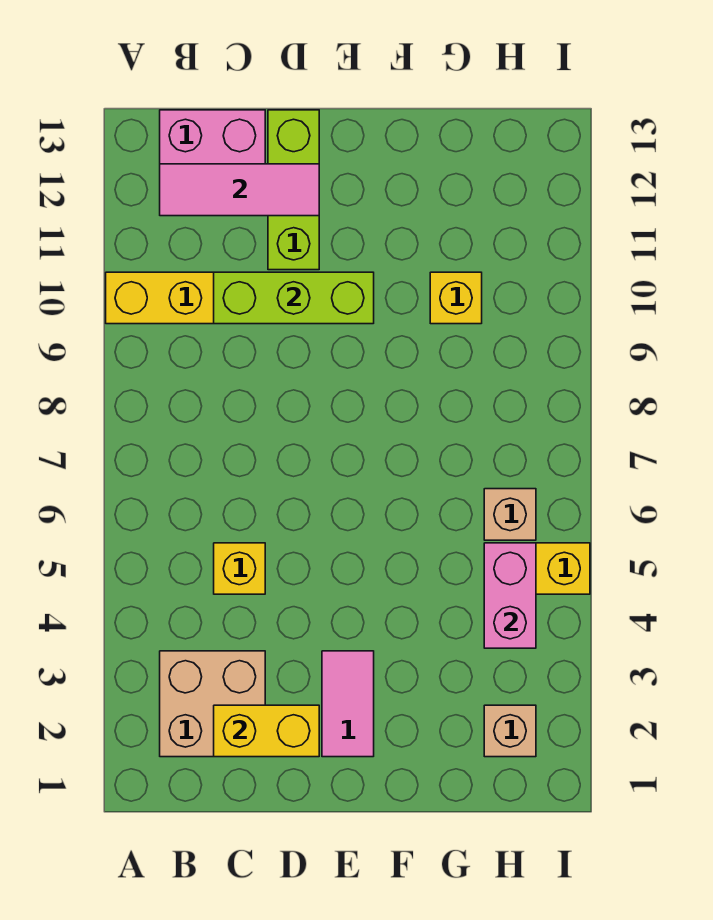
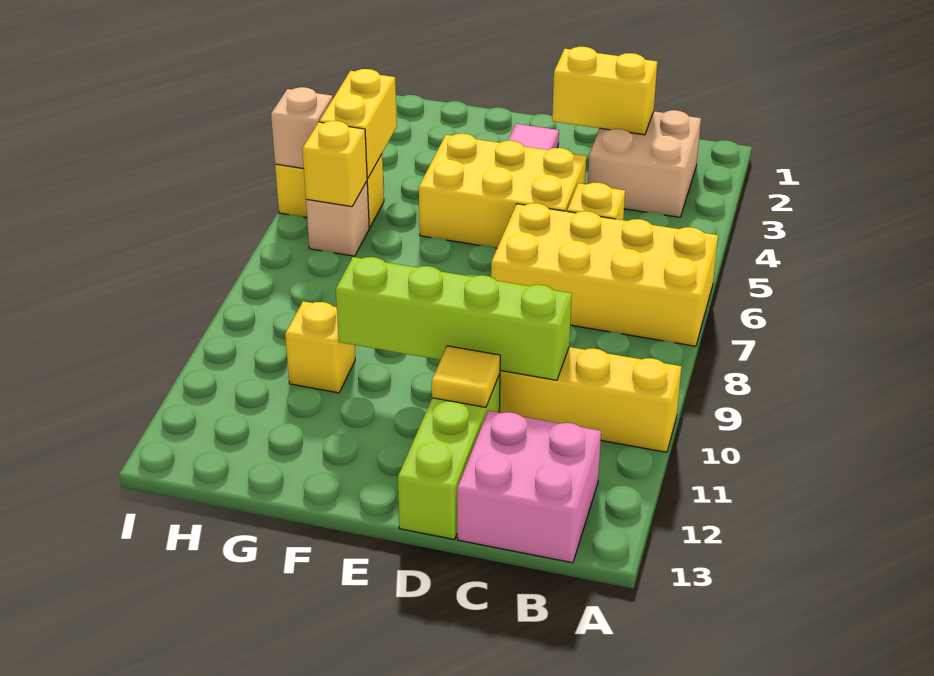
none -> yellow brick A6:D7 level 1
pink tile B12:D12 level 2 -> none
lime brick C10:E10 level 2 -> lime brick C10:F10 level 2
none -> yellow brick D4:F5 level 1
none -> yellow tile D11 level 2
tan brick H2 level 1 -> tan brick I5 level 2
pink brick H4:H5 level 2 -> yellow brick H4:H5 level 2
none -> yellow brick H6 level 2

